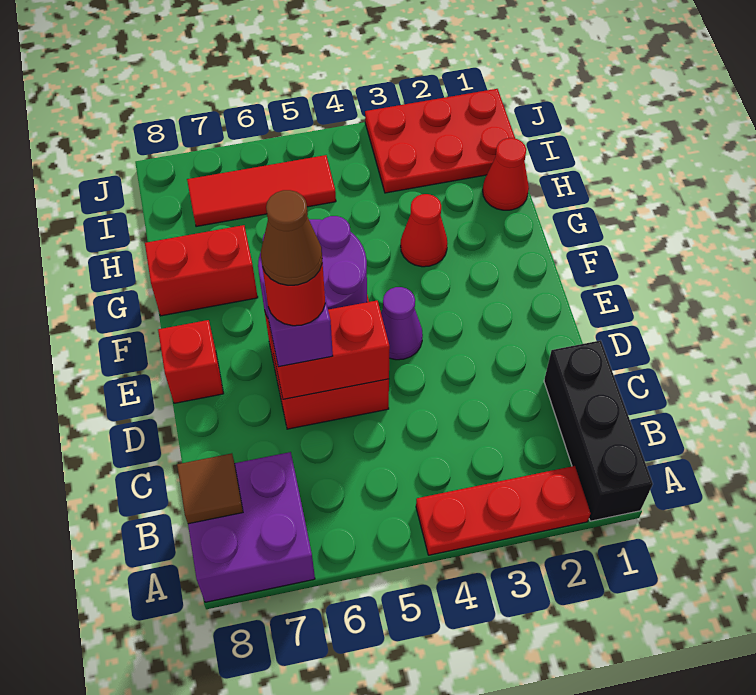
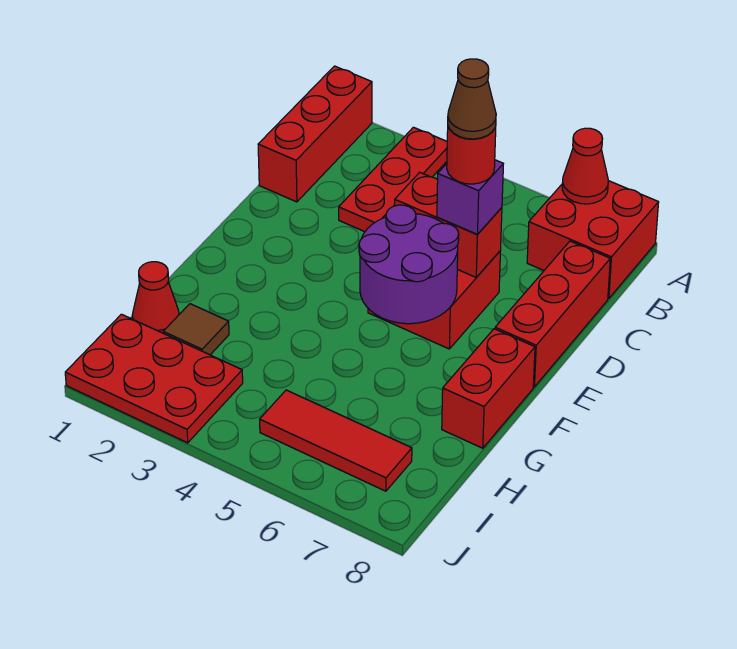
black brick A1:C1 level 1 -> red brick A1:C1 level 1
red plate A2:A4 level 1 -> red plate A3:C3 level 1
purple brick A7:B8 level 1 -> red brick A7:B8 level 1
brown tile B8 level 2 -> brown tile H2 level 1
purple cone E4 level 1 -> none
red brick E8 level 1 -> red brick C8:E8 level 1
red cone G3 level 1 -> red cone A7 level 2
red brick G7:G8 level 1 -> red brick F8:G8 level 1

